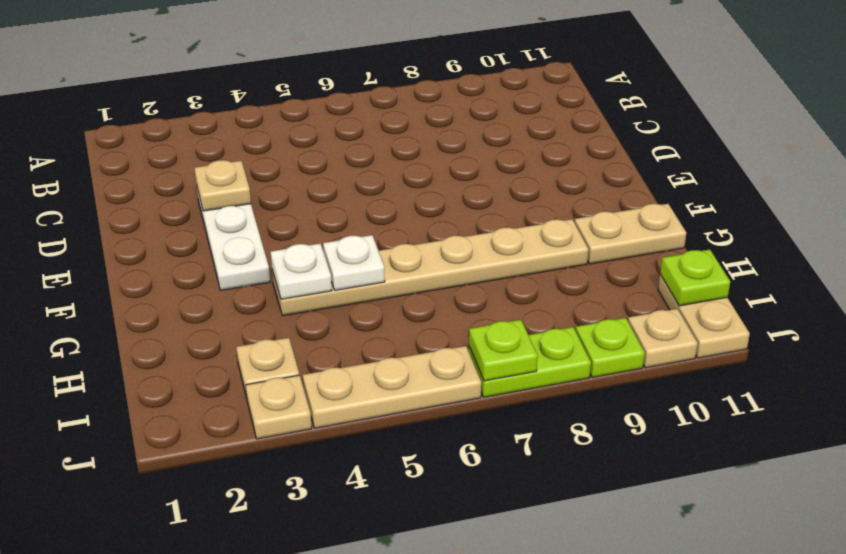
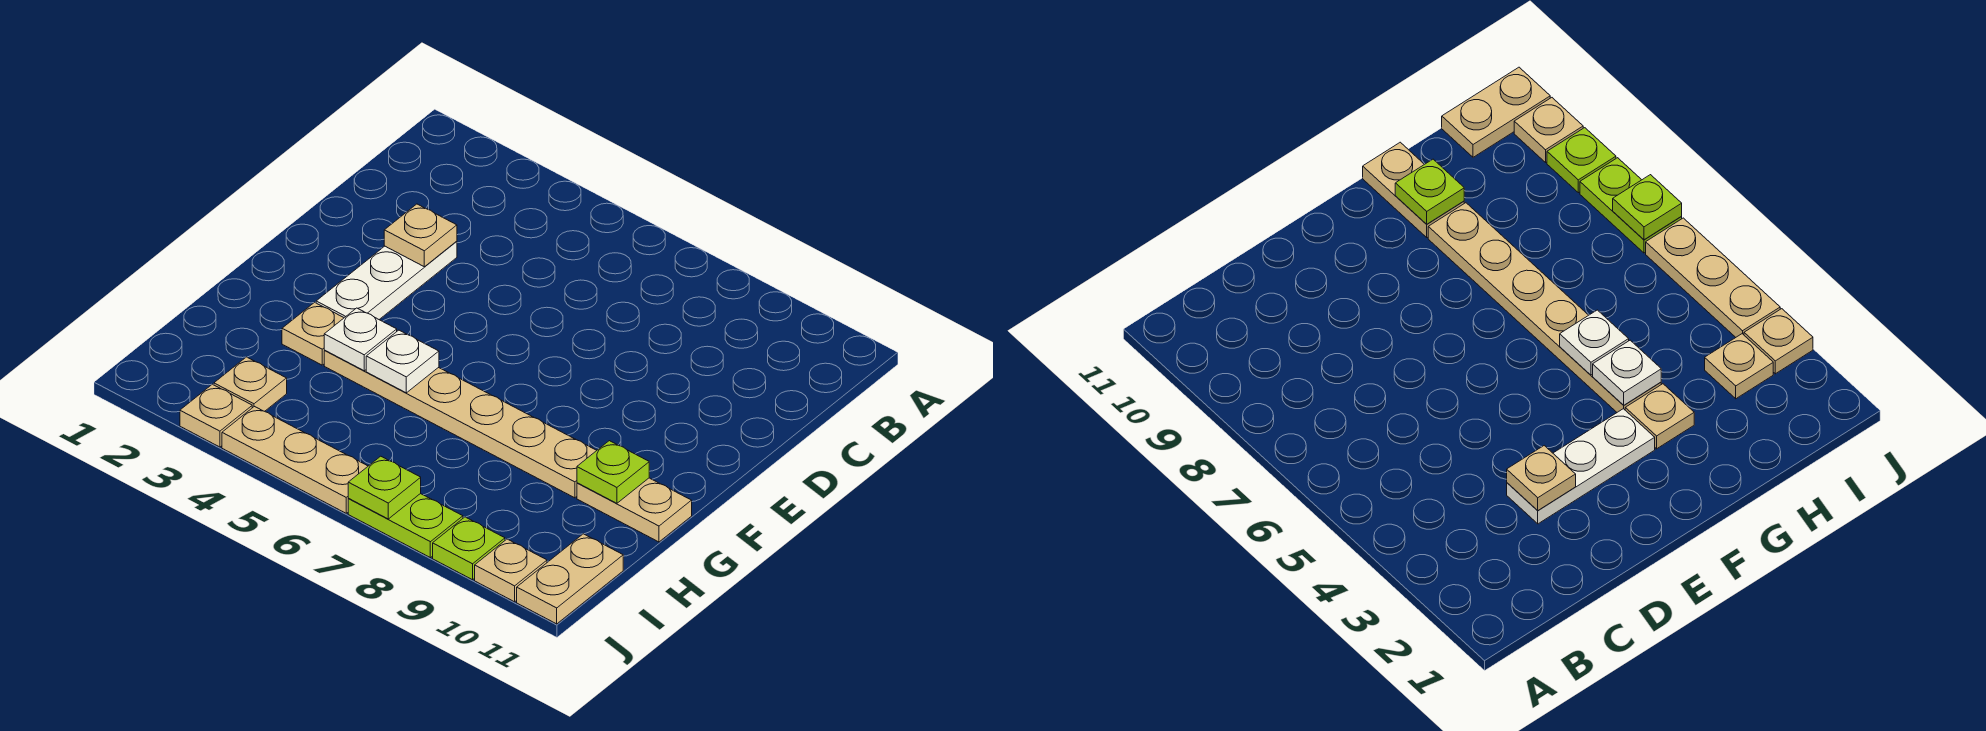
none -> tan plate G3 level 1
lime plate I11 level 2 -> lime plate G10 level 2

